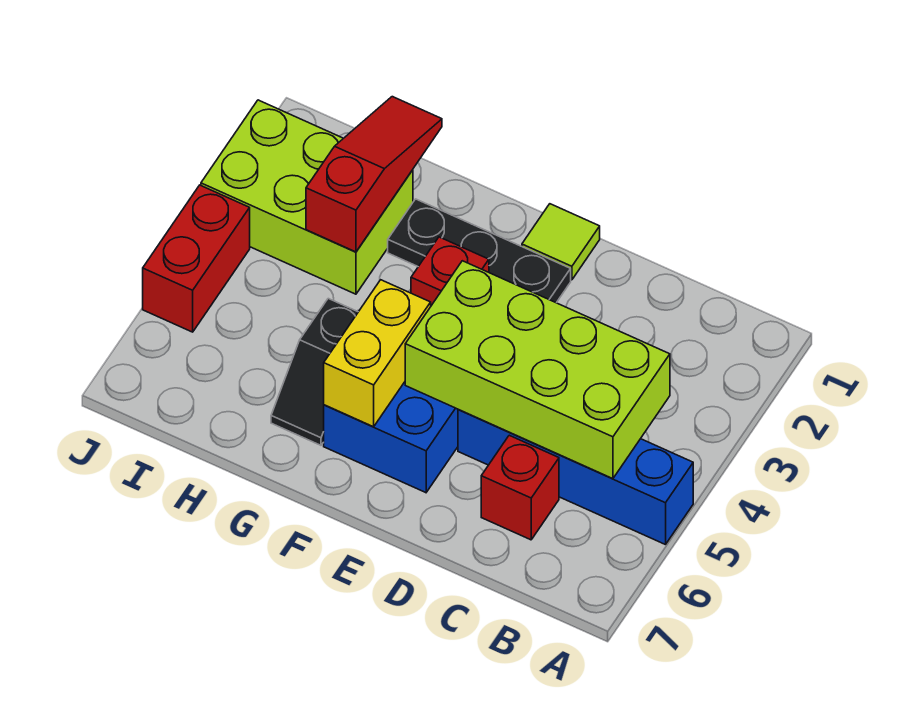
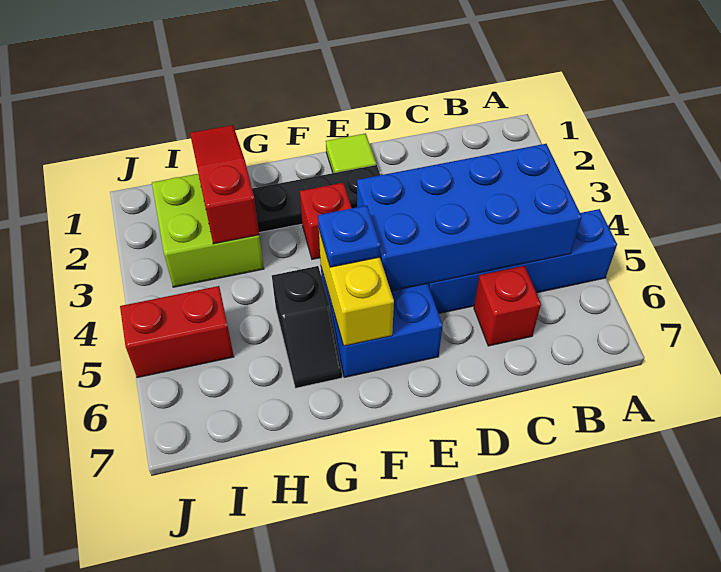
lime brick B4:E5 level 2 -> blue brick B4:E5 level 2
none -> blue plate F5 level 3
lime brick H2:J3 level 1 -> lime brick H2:I3 level 1
red brick J4:J5 level 1 -> red brick I5:J5 level 1

